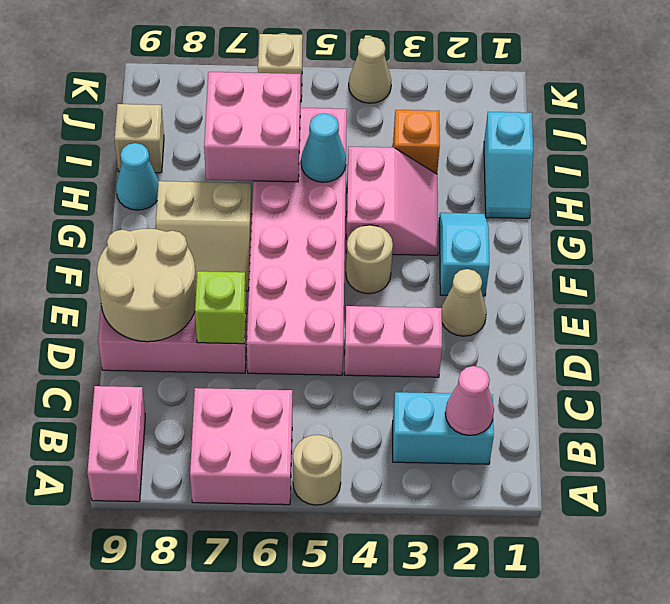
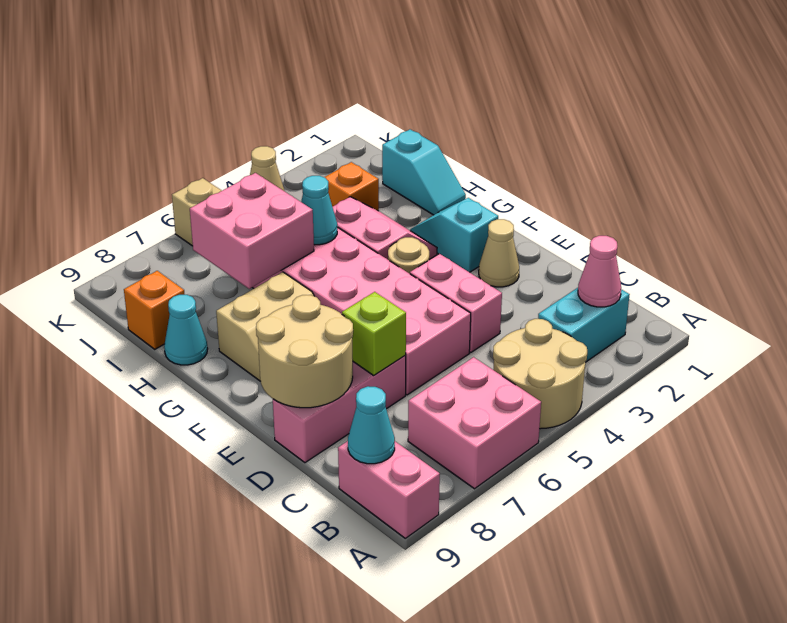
tan round brick A5 level 1 -> tan round brick A4:B5 level 1
none -> cyan cone B9 level 2
pink brick D3:D4 level 1 -> pink brick D4:E4 level 1
tan brick I9 level 1 -> orange brick I9 level 1

